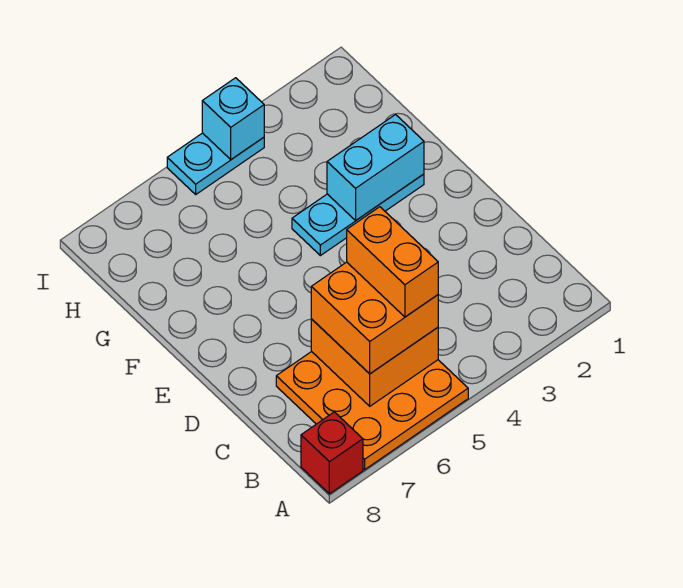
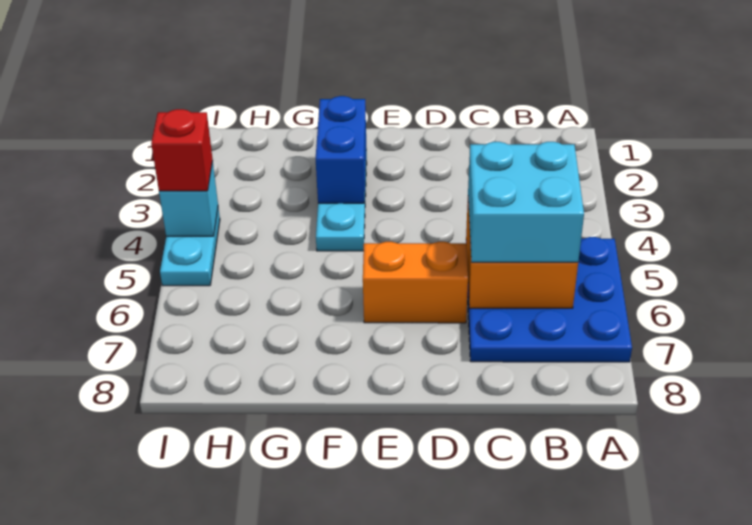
orange plate A5:C7 level 1 -> blue plate A5:C7 level 1
red brick A8 level 1 -> red brick I4 level 3
orange brick B5:C6 level 3 -> cyan brick B5:C6 level 3
orange brick B5:C5 level 4 -> orange brick D6:E6 level 1
cyan brick F2:F3 level 2 -> blue brick F2:F3 level 2

